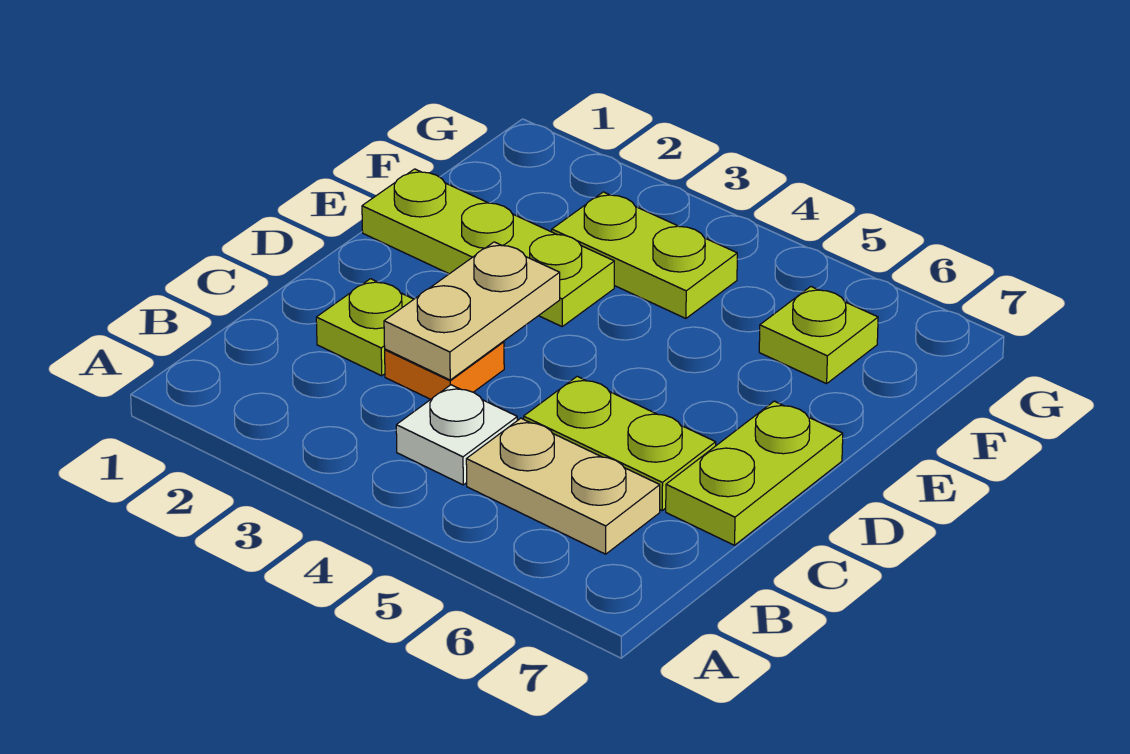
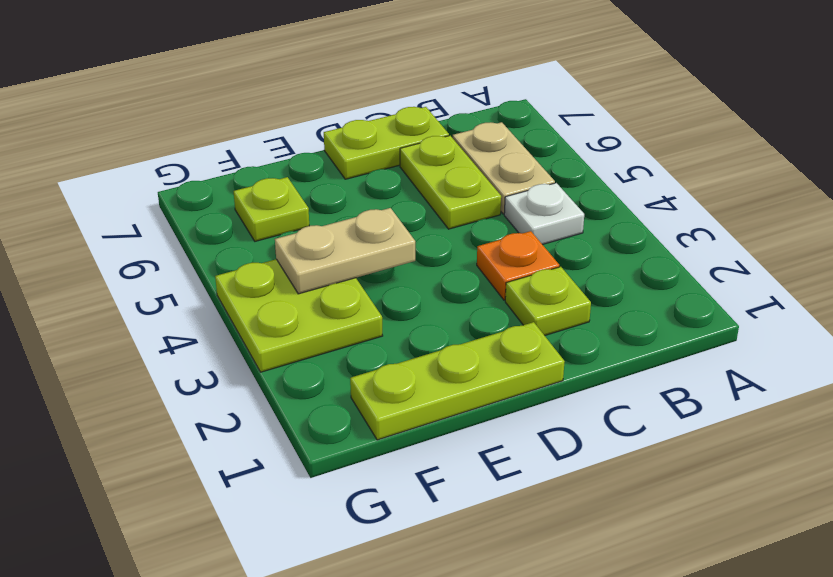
tan plate C3:D3 level 2 -> tan plate E4:F4 level 2
lime plate E1:E3 level 1 -> lime plate D1:F1 level 1
lime plate F3:F4 level 1 -> lime plate F3:G4 level 1

